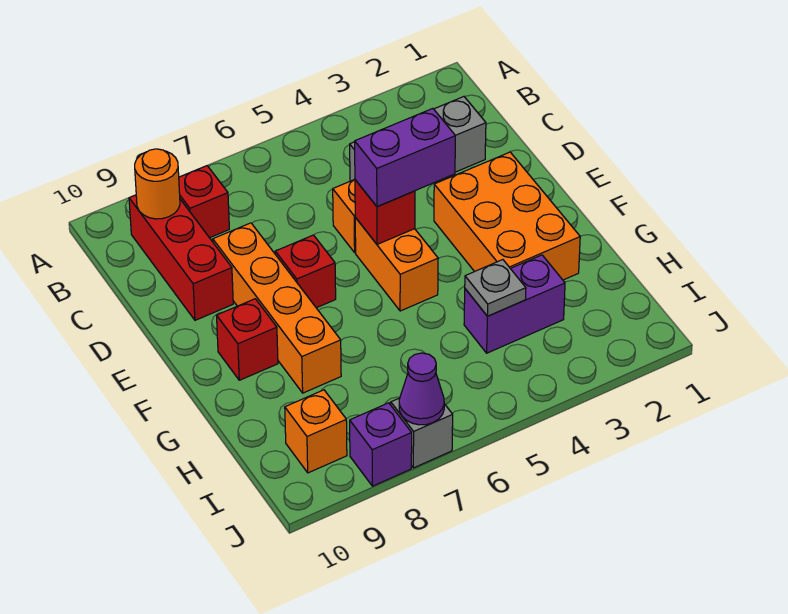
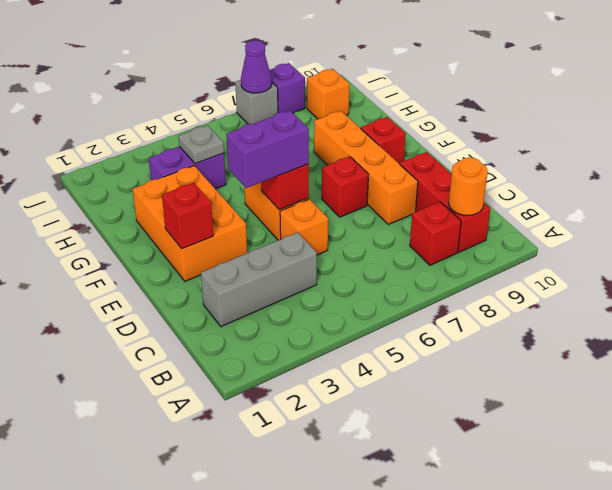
none -> red brick E2 level 2

